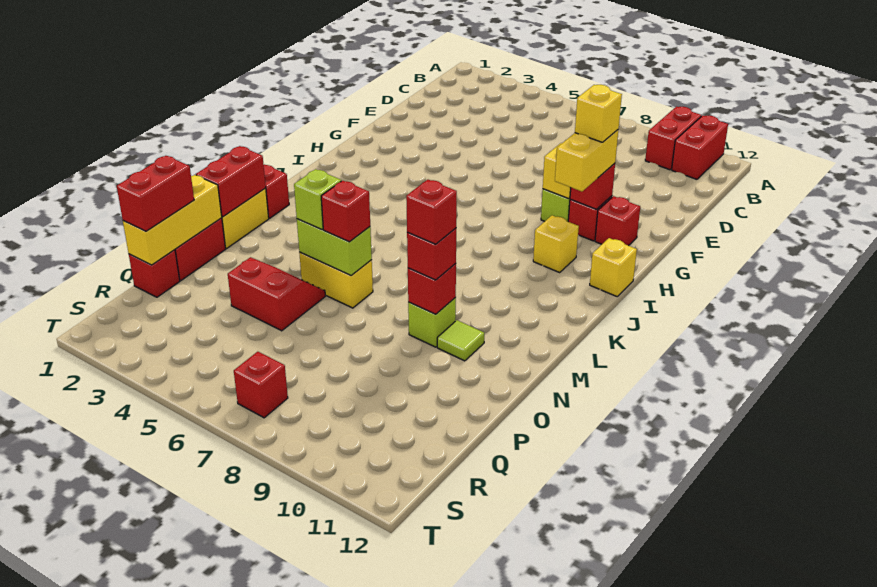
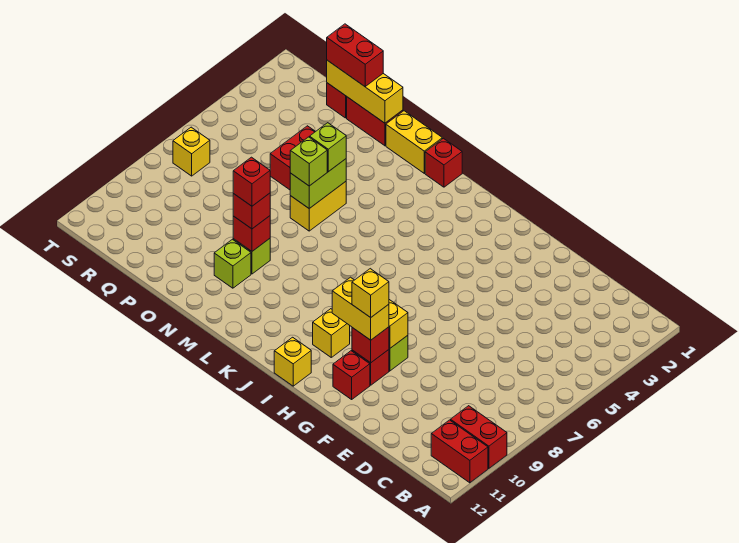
red brick M1:N1 level 2 -> none
red brick N6 level 3 -> lime brick N6 level 3
lime tile N10 level 1 -> lime brick N10 level 1
red brick S7 level 1 -> yellow brick S7 level 1

